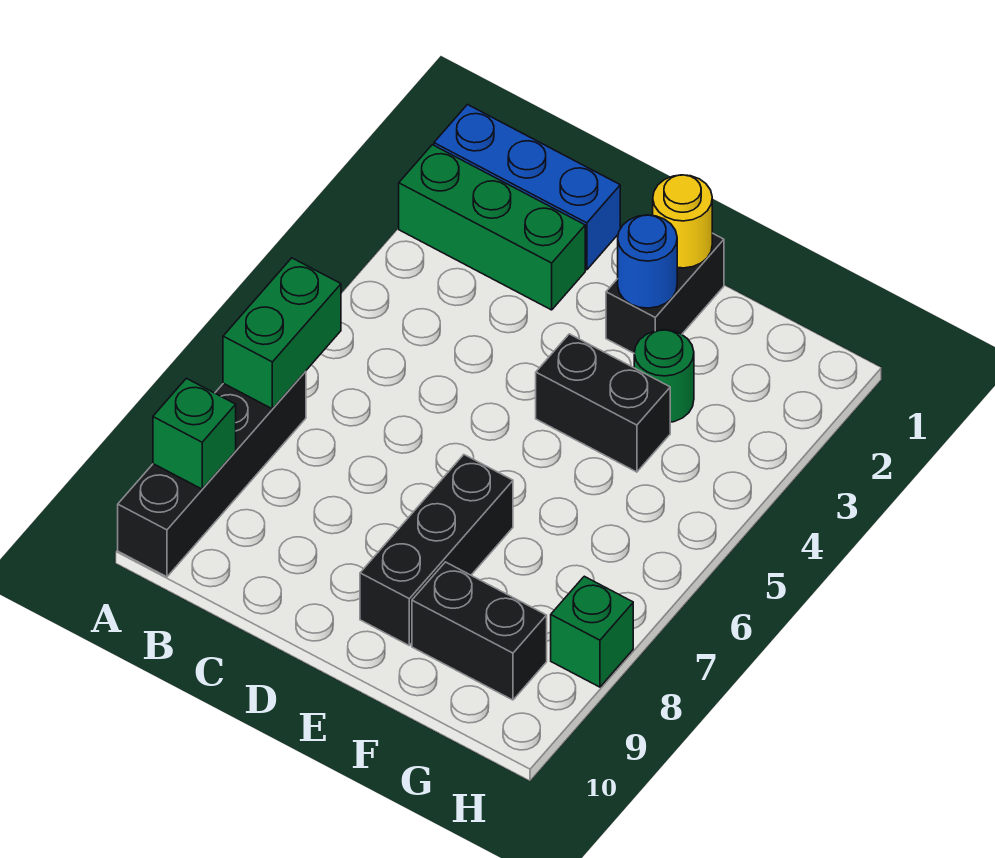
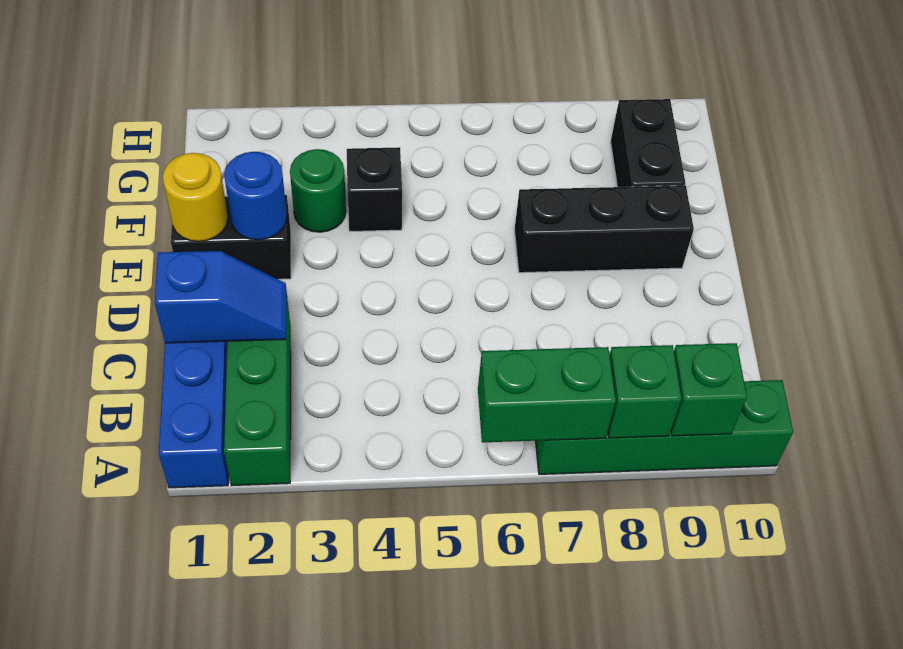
black brick A7:A10 level 1 -> green brick A7:A10 level 1
none -> blue slope C1:C2 level 2 top 1
black brick E4:F4 level 1 -> black brick F4 level 1
green brick H8 level 1 -> green brick A8 level 2

